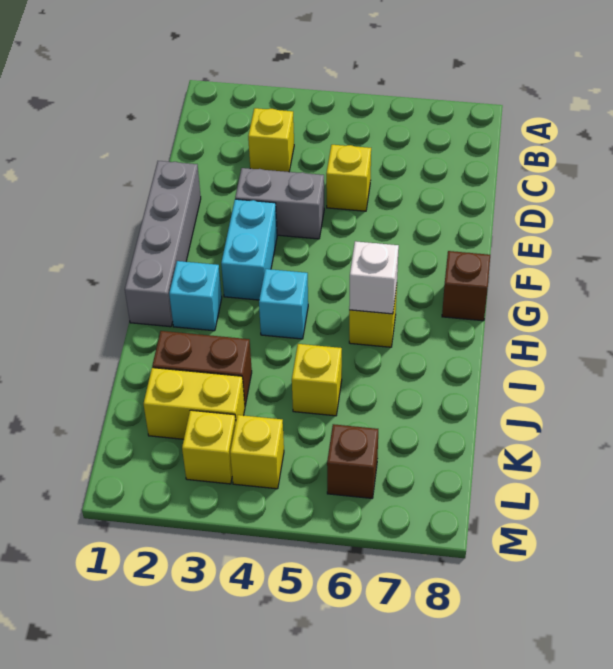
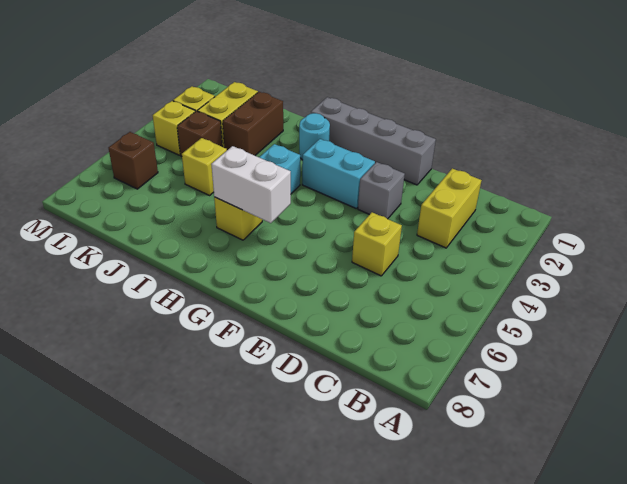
yellow brick C3 level 1 -> yellow brick C2:C3 level 1
grey brick E3:E4 level 1 -> grey brick E3 level 1
brown brick G8 level 1 -> brown brick K4 level 1
cyan brick H2 level 1 -> cyan round brick H2 level 1
white brick H6 level 2 -> white brick G6:H6 level 2

